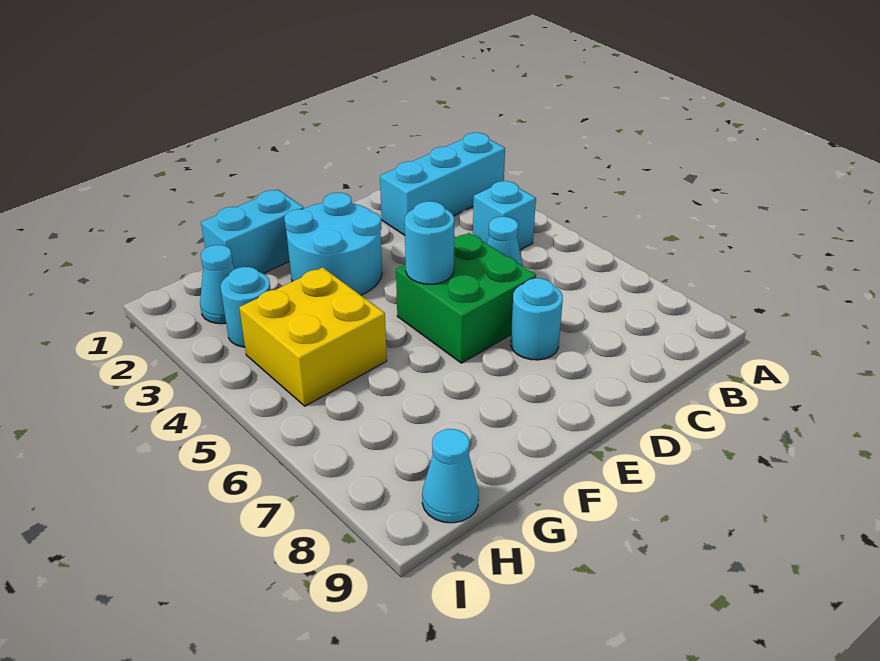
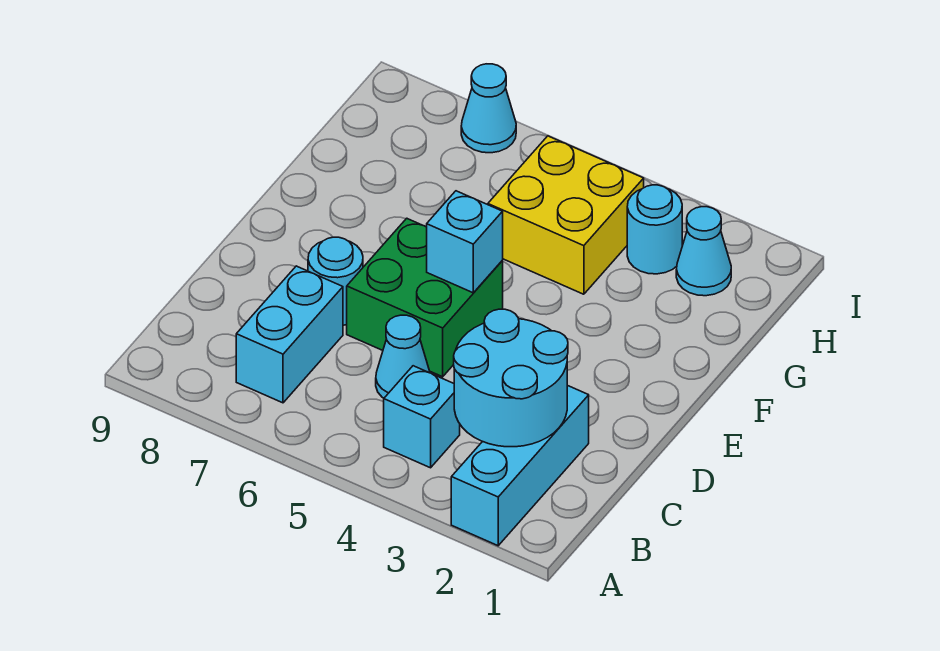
cyan round brick E2:F3 level 1 -> cyan round brick B2:C3 level 2
cyan round brick E5 level 2 -> cyan brick E5 level 2
cyan brick F1:G1 level 1 -> cyan brick B7:C7 level 1
cyan cone H9 level 1 -> cyan cone I7 level 1

